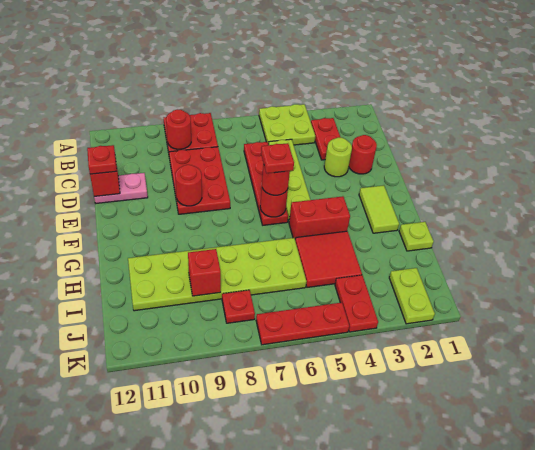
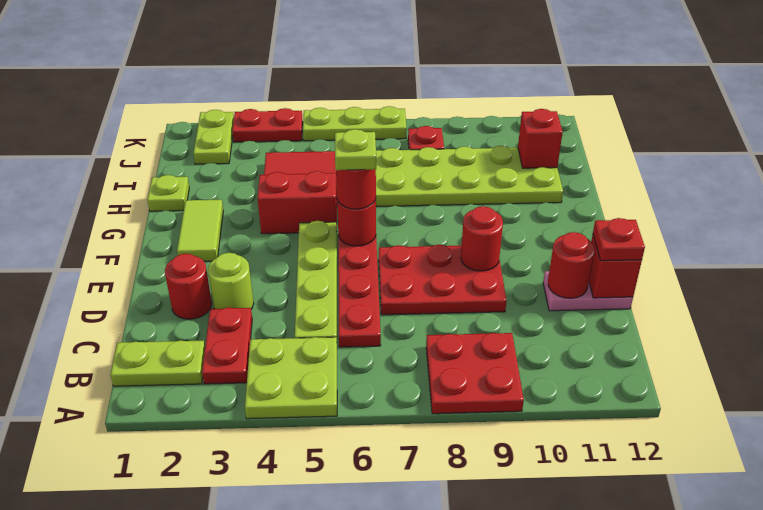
none -> lime plate B1:B2 level 1
red round brick B9 level 2 -> red round brick D11 level 2
red plate C8:E9 level 1 -> red plate D7:E9 level 1
red plate F6 level 4 -> lime plate F6 level 4
red brick I9 level 2 -> red brick I11 level 2
red plate J4:K4 level 1 -> red plate K3:K4 level 1
red plate K5:K7 level 1 -> lime plate K5:K7 level 1

